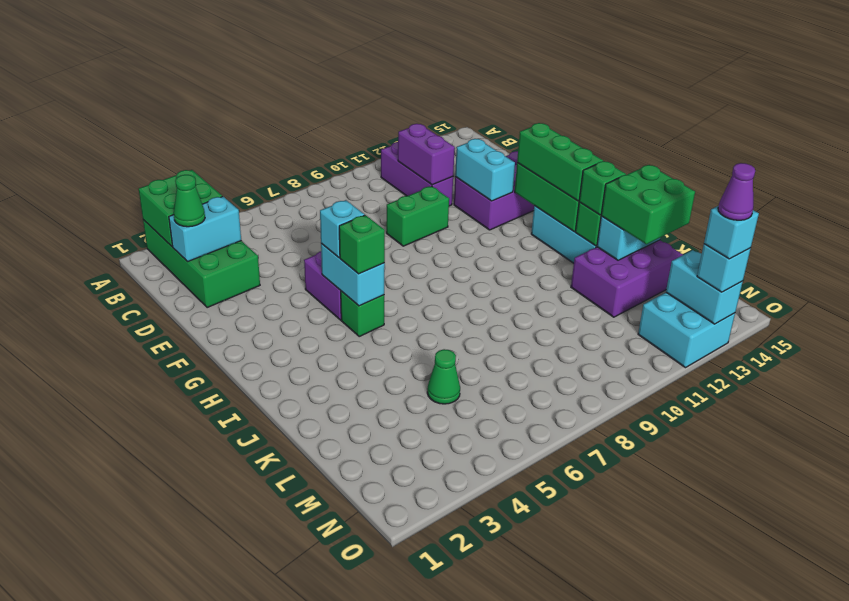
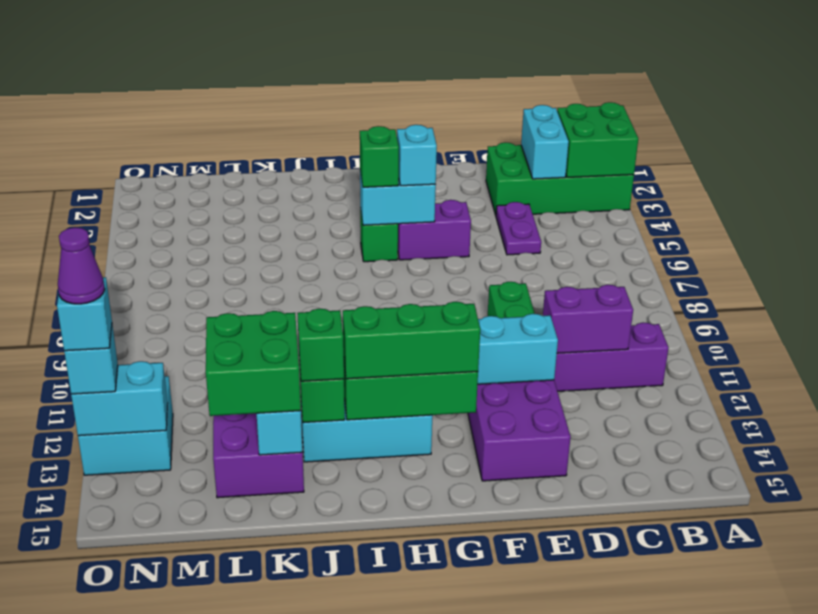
green cone C2 level 3 -> none
none -> purple plate D4:D5 level 1
green cone L5 level 1 -> none

